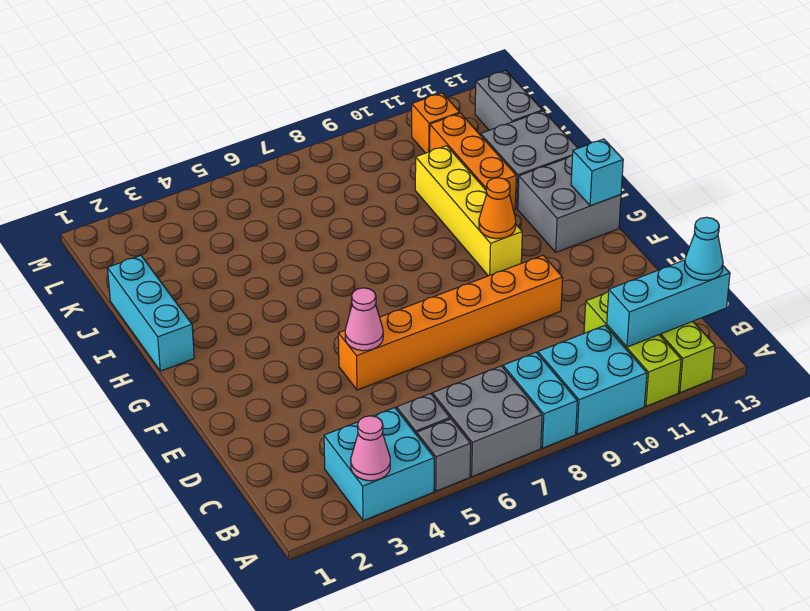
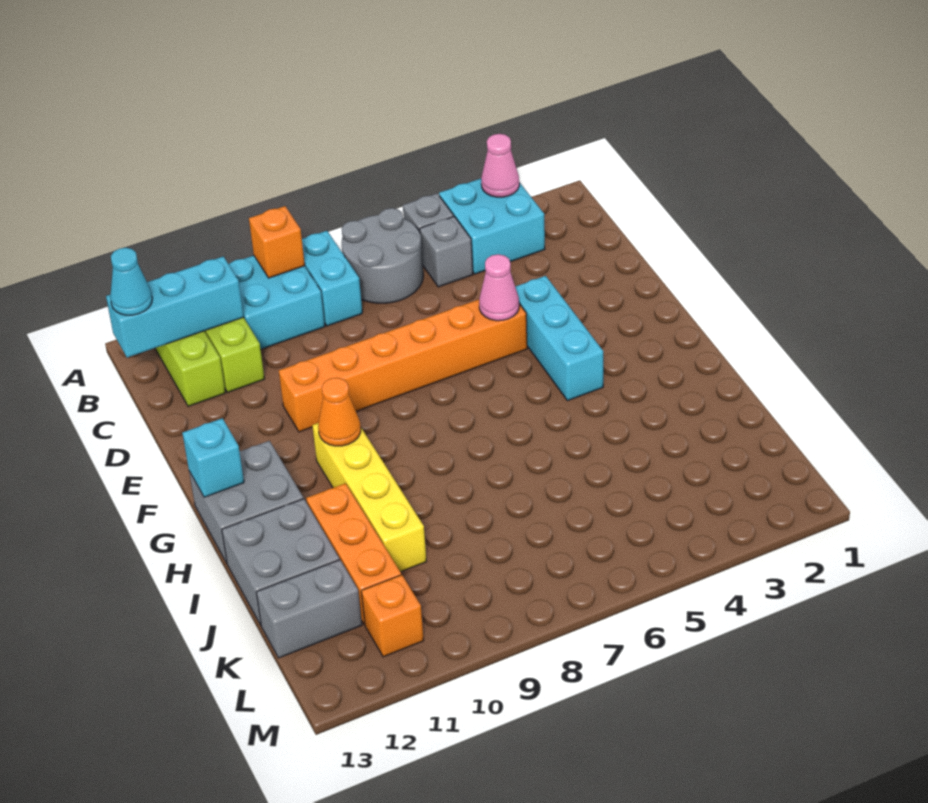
grey brick A6:B7 level 1 -> grey round brick A6:B7 level 1
none -> orange brick A9 level 2
cyan brick H1:J1 level 1 -> cyan brick E4:G4 level 1
grey brick K13:L13 level 1 -> grey brick K12:K13 level 1

